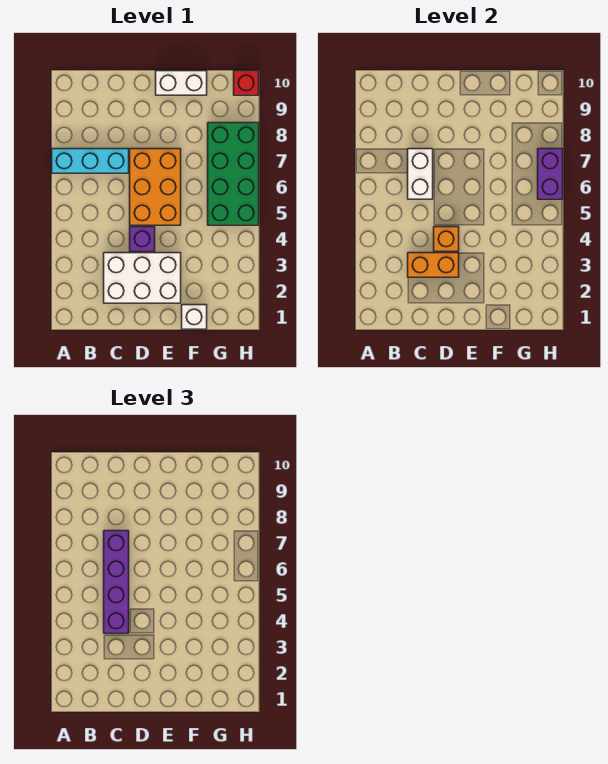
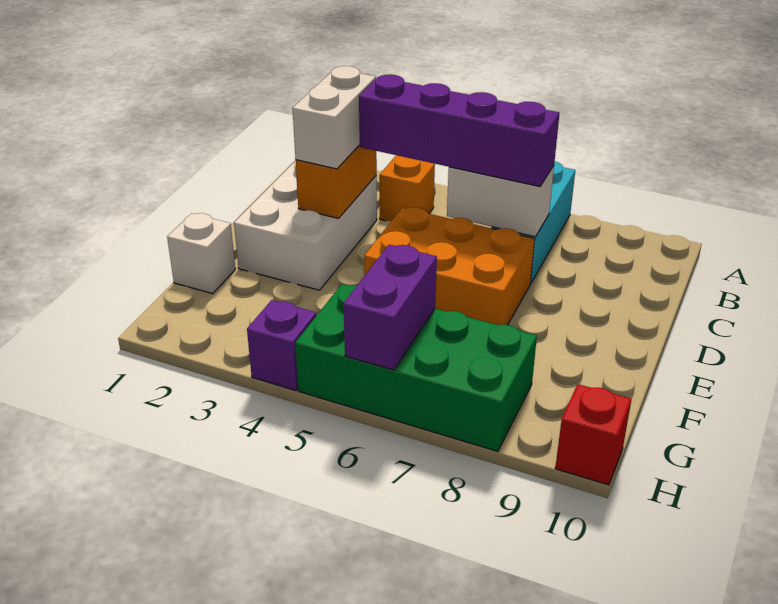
purple brick D4 level 1 -> purple brick H4 level 1
orange brick D4 level 2 -> orange brick B4 level 1
white brick E10:F10 level 1 -> white brick C3:D3 level 3
purple brick H6:H7 level 2 -> purple brick G6:H6 level 2

